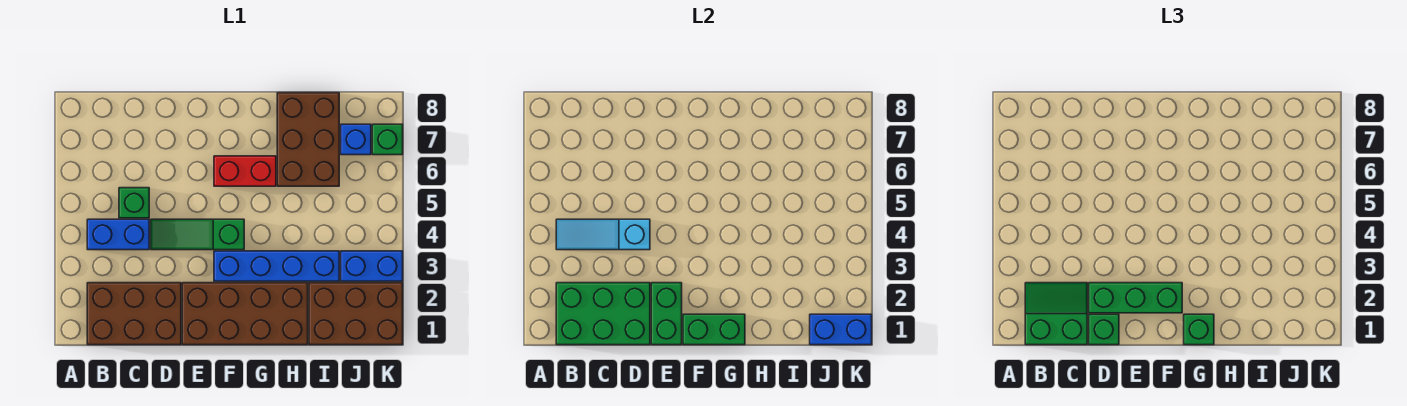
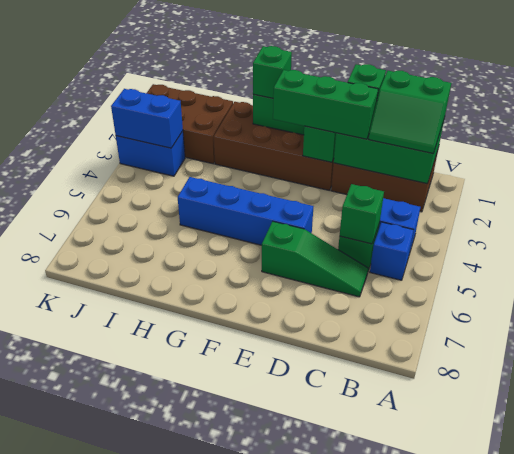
cyan slope B4:D4 level 2 top D -> none
green slope D4:F4 level 1 top F -> green slope C6:E6 level 1 top E
blue brick F3:I3 level 1 -> blue brick E5:H5 level 1
red brick F6:G6 level 1 -> none
brown brick H6:I8 level 1 -> none
blue brick J1:K1 level 2 -> blue brick J3:K3 level 2
blue brick J7 level 1 -> blue brick B5 level 1
green brick K7 level 1 -> green brick C5 level 2

